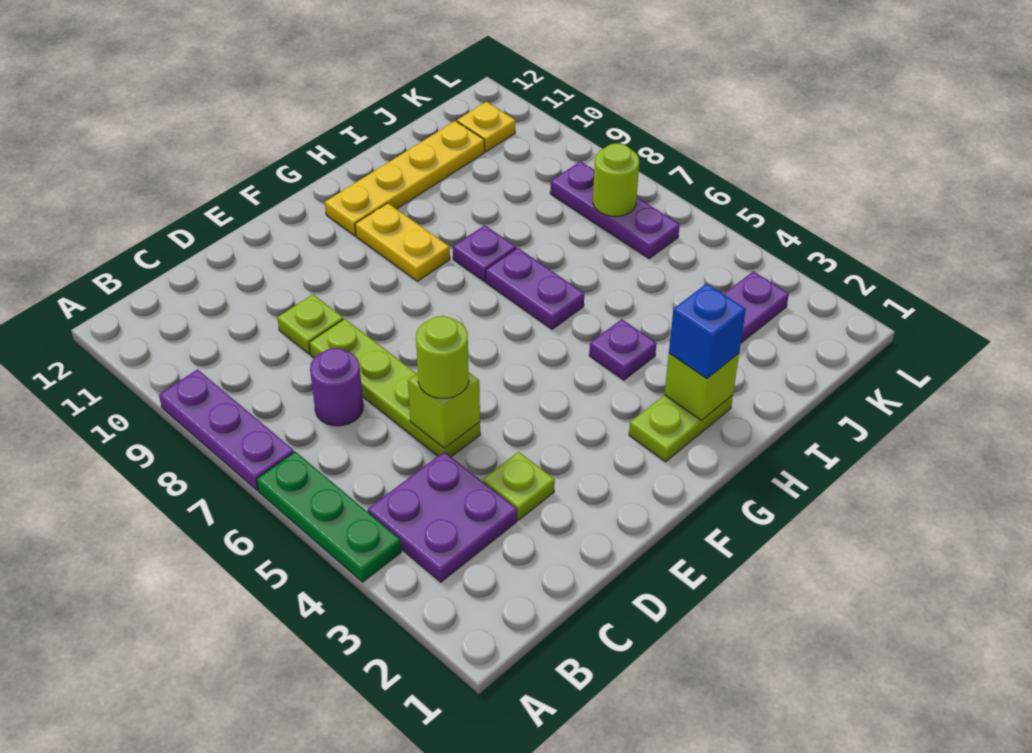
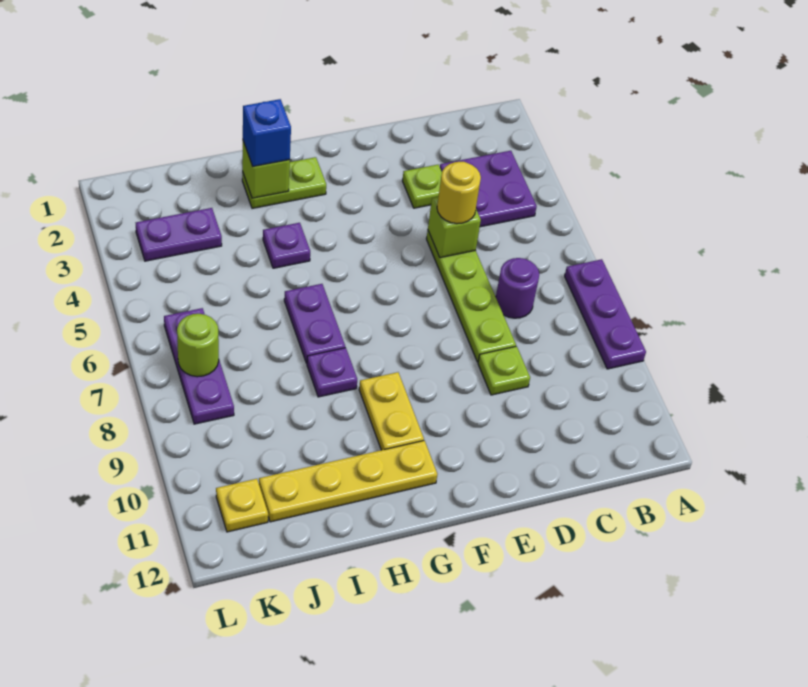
green plate A4:A6 level 1 -> none
lime round brick D5 level 3 -> yellow round brick D5 level 3

